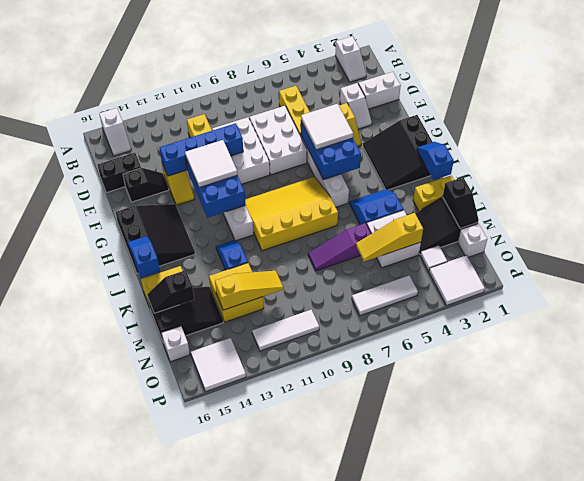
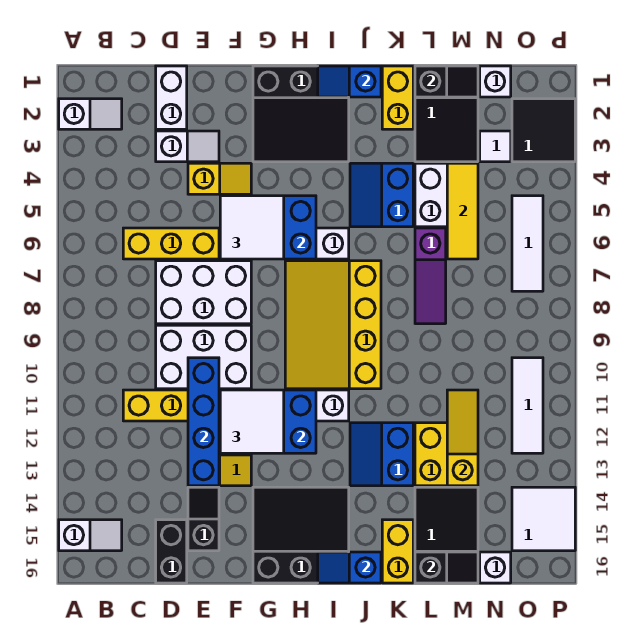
blue slope J12:K12 level 1 top K -> blue slope J12:K13 level 1 top K
black slope L15:L16 level 2 top 15 -> black slope L16:M16 level 2 top L
yellow slope M4:M6 level 2 top 4 -> yellow tile M4:M6 level 2
white tile O2:P3 level 1 -> black tile O2:P3 level 1

